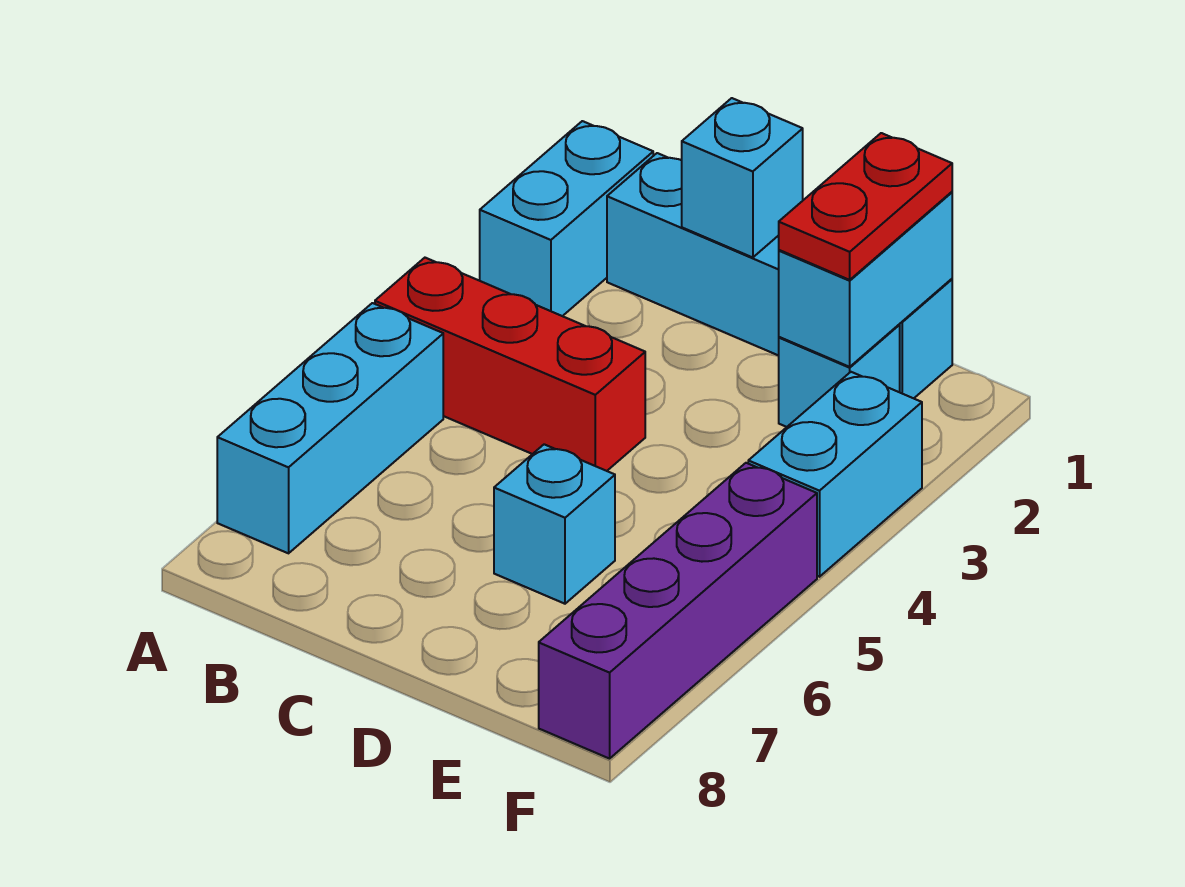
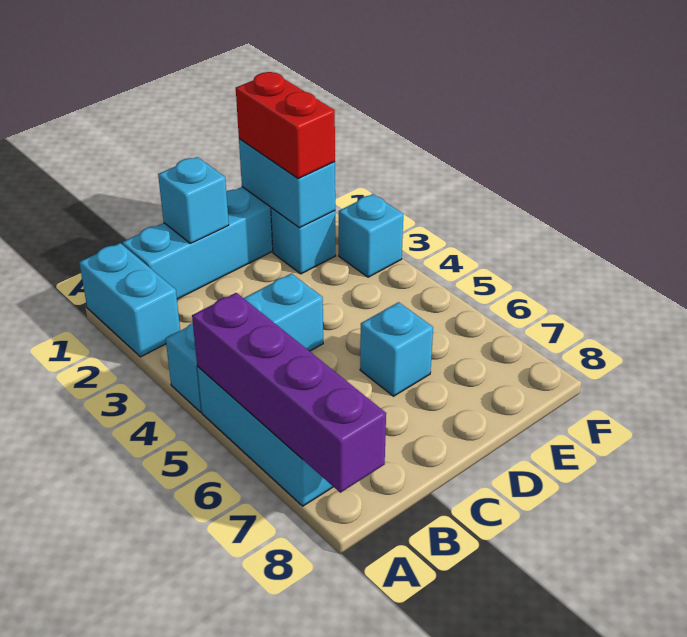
red brick A4:C4 level 1 -> cyan brick A4:C4 level 1
red plate E1:E2 level 3 -> red brick E1:E2 level 3
cyan brick F3:F4 level 1 -> cyan brick F3 level 1
purple brick F5:F8 level 1 -> purple brick A5:A8 level 2

